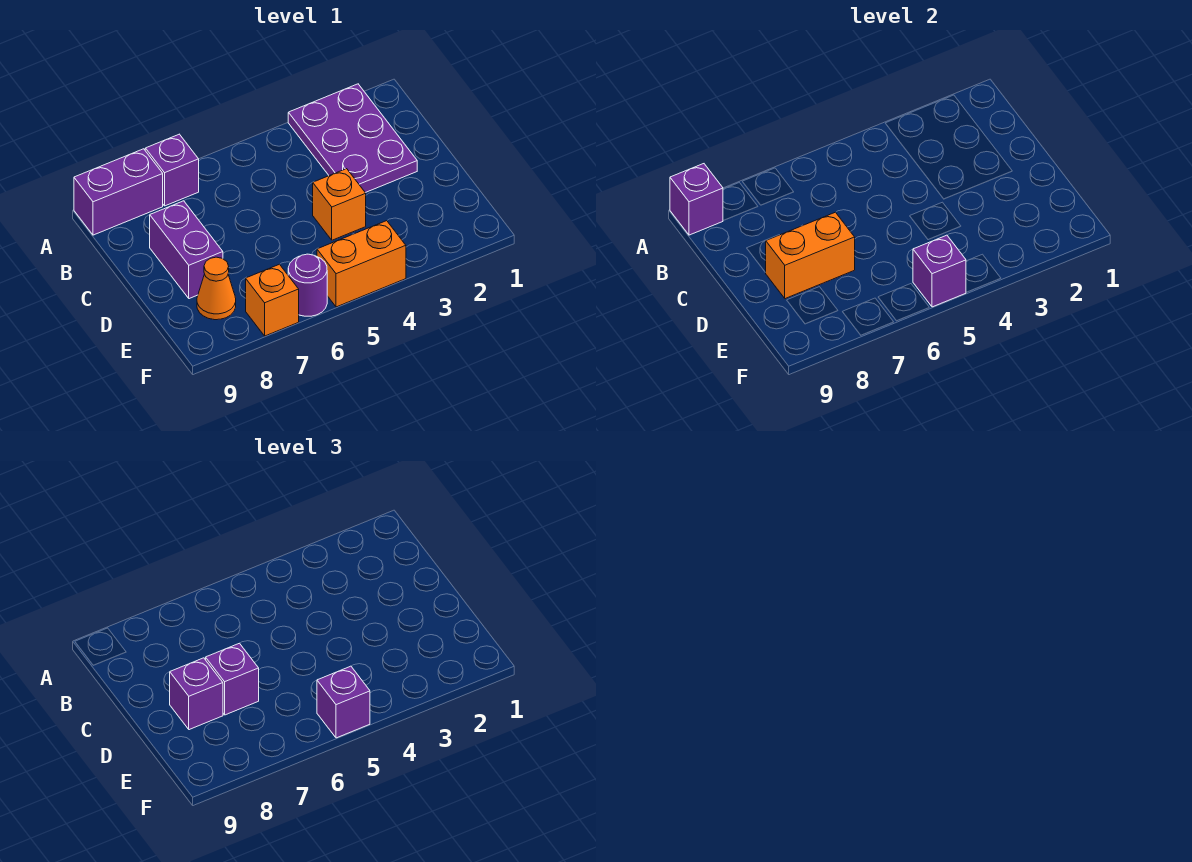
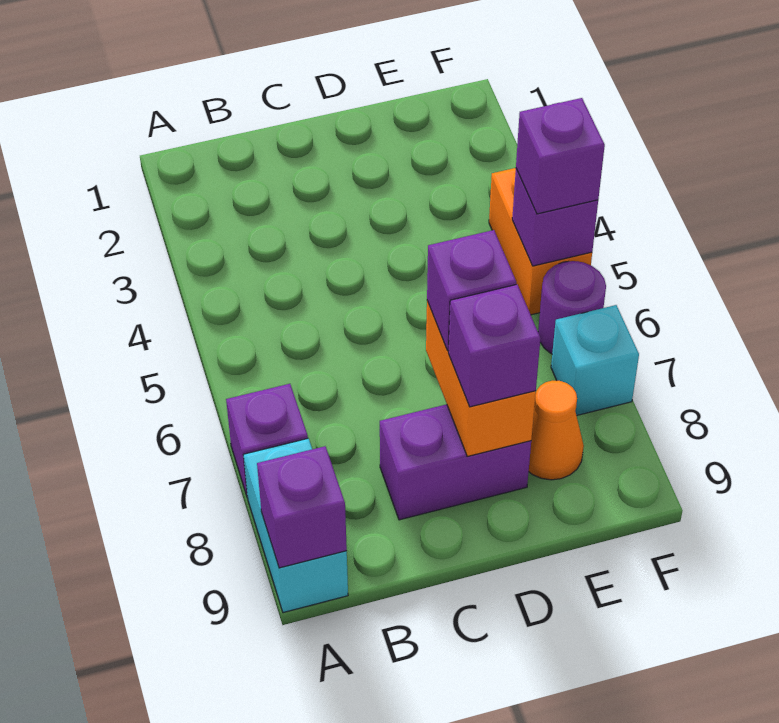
purple plate A2:C3 level 1 -> none
purple brick A8:A9 level 1 -> cyan brick A8:A9 level 1
orange brick D4 level 1 -> none
orange brick F7 level 1 -> cyan brick F7 level 1

